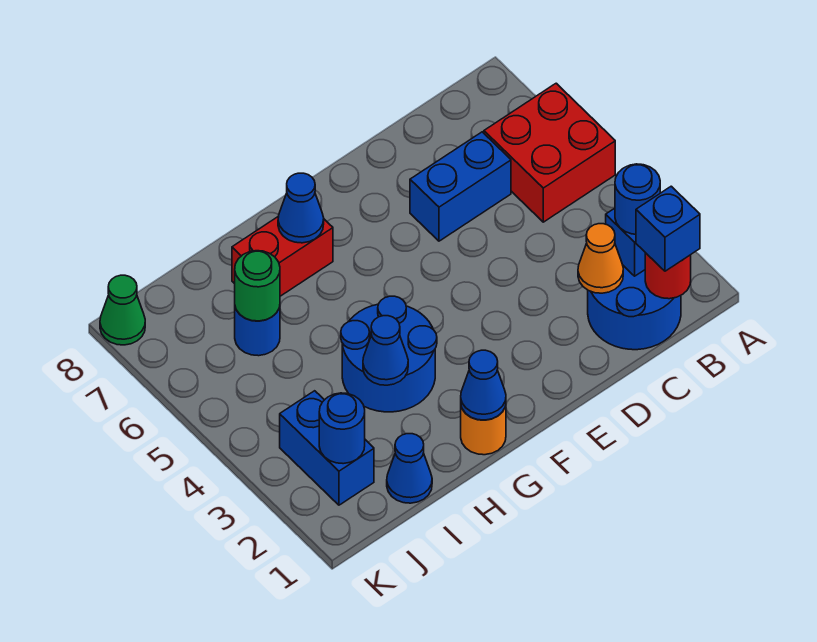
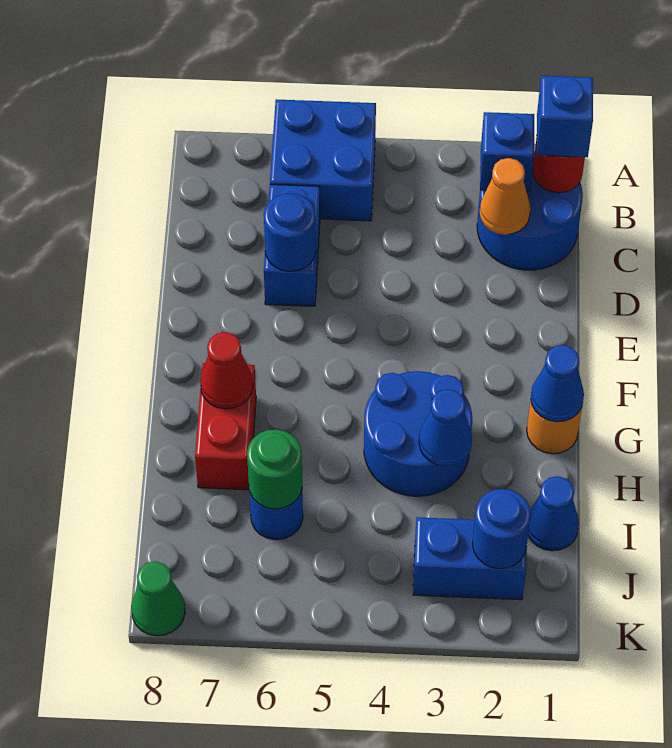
red brick A5:B6 level 1 -> blue brick A5:B6 level 1
blue round brick B2 level 3 -> blue round brick D6 level 2
blue cone G7 level 2 -> red cone G7 level 2

